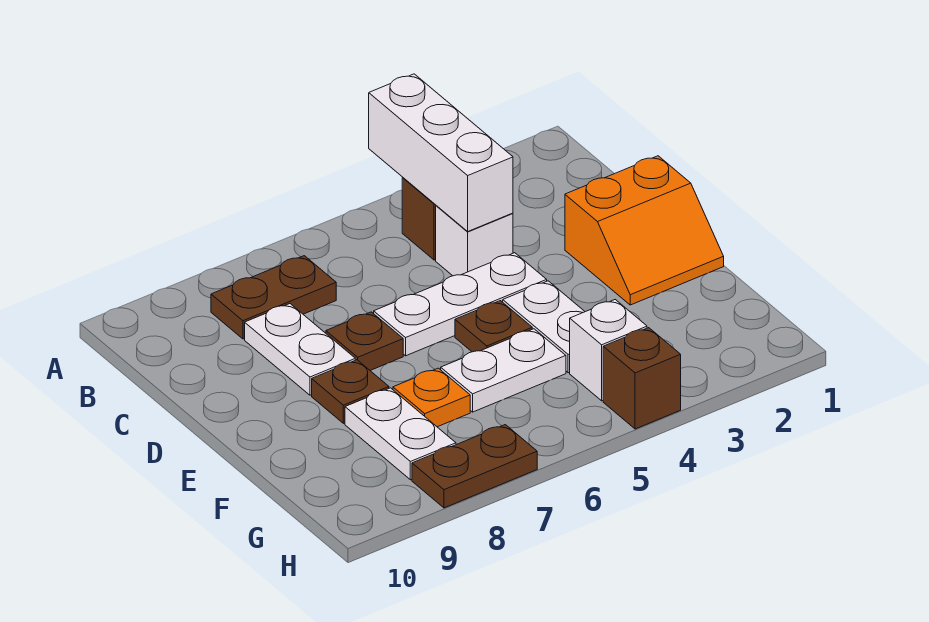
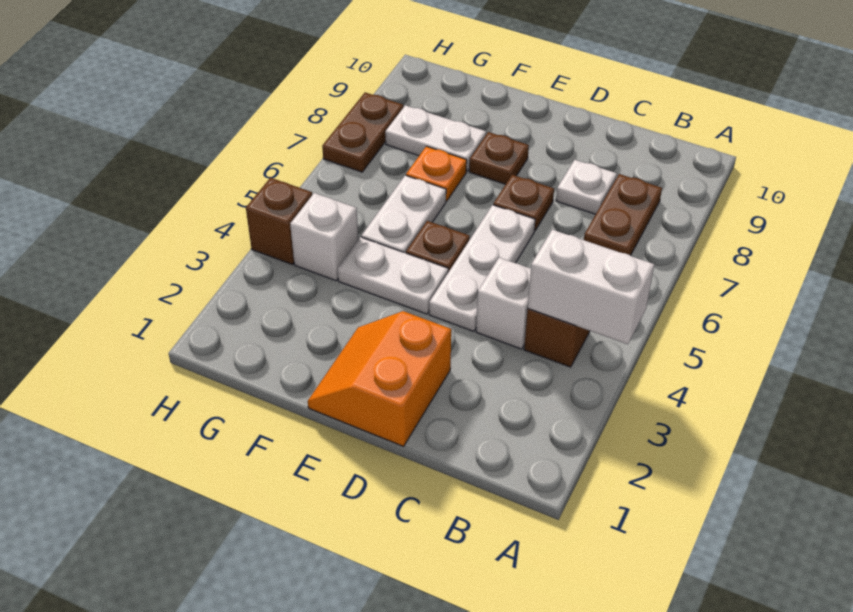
white brick A4:C4 level 2 -> white brick A4:B4 level 2
white plate C8:D8 level 1 -> white plate C8 level 1

